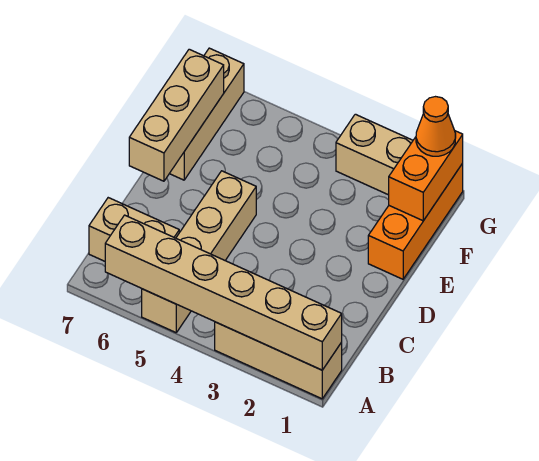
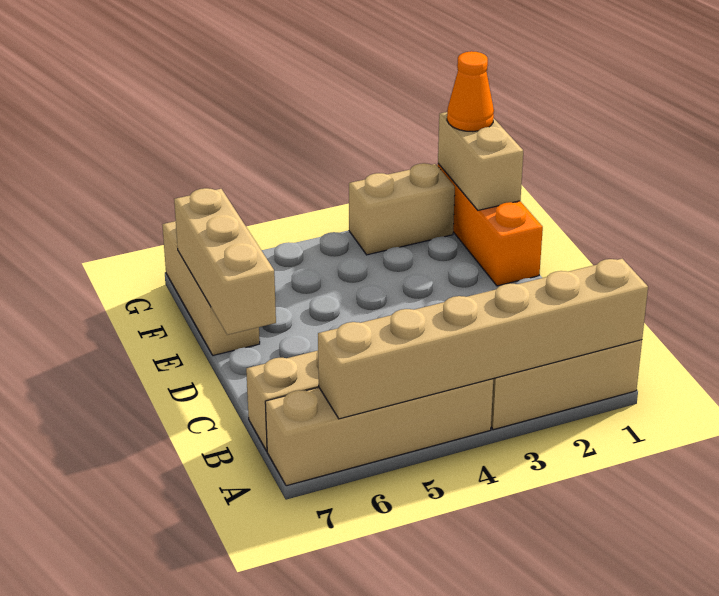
tan brick A5:D5 level 1 -> tan brick A4:A7 level 1
orange brick F1:G1 level 2 -> tan brick F1:G1 level 2

